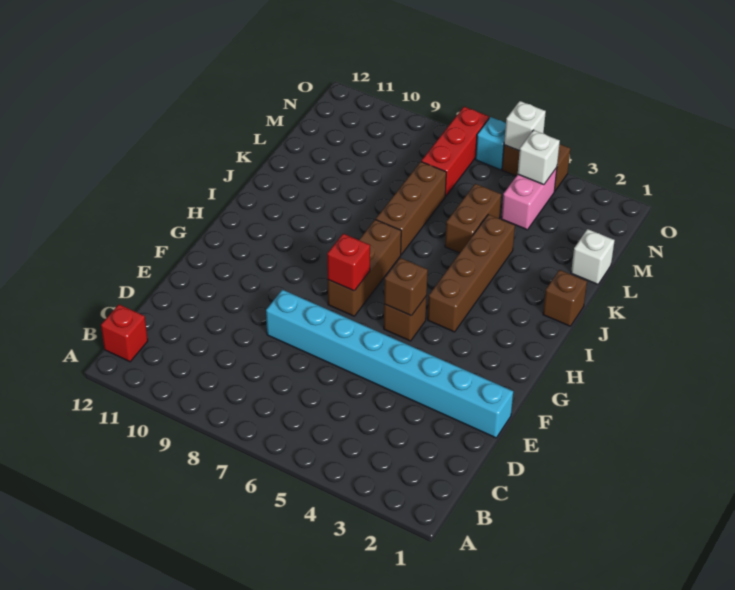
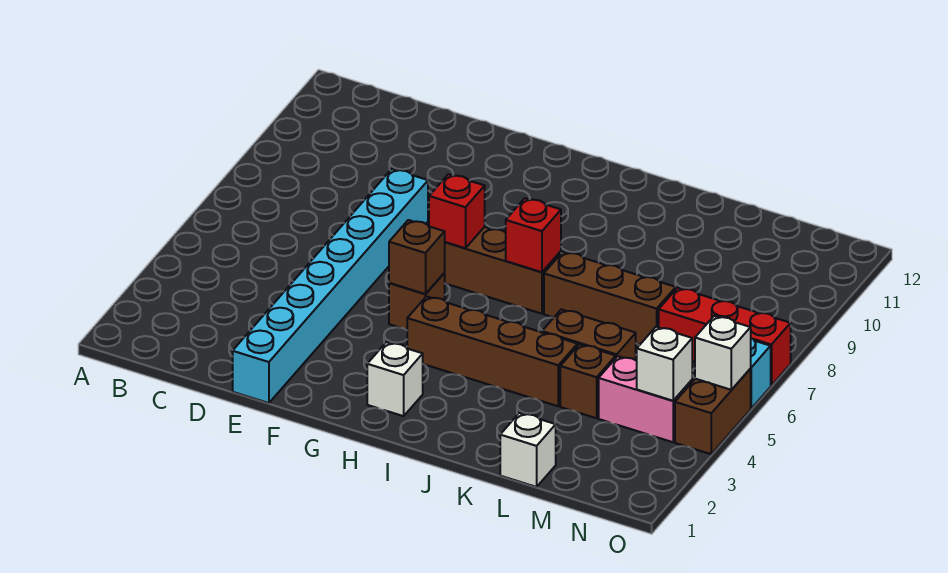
red brick B12 level 1 -> red brick I7 level 2
none -> white brick H2 level 1
brown brick J1 level 1 -> brown brick L4 level 1

